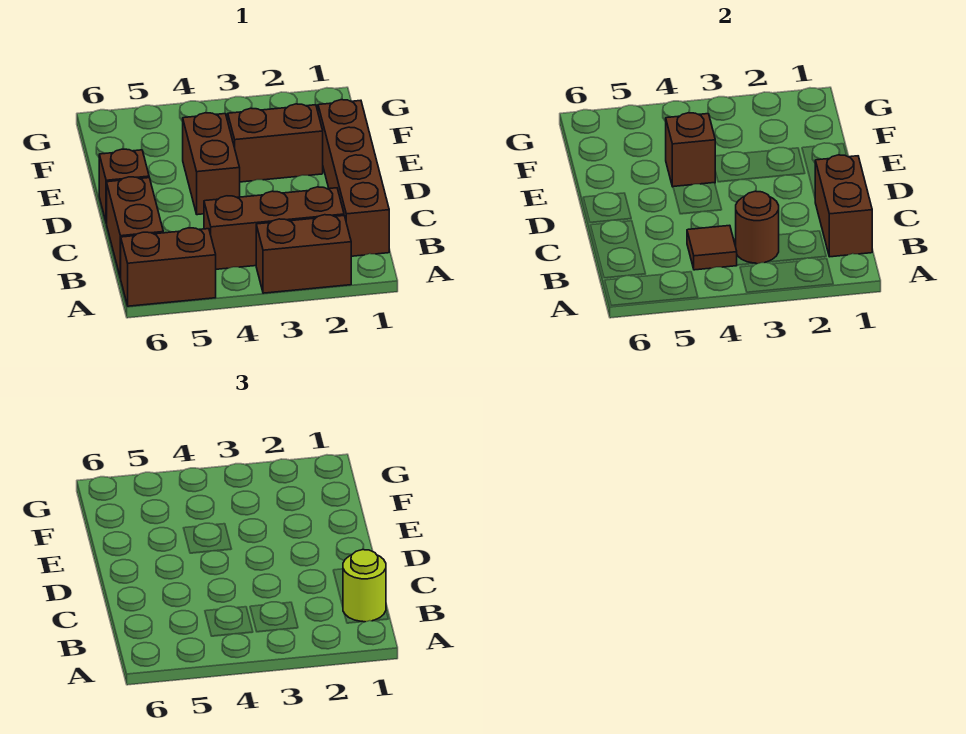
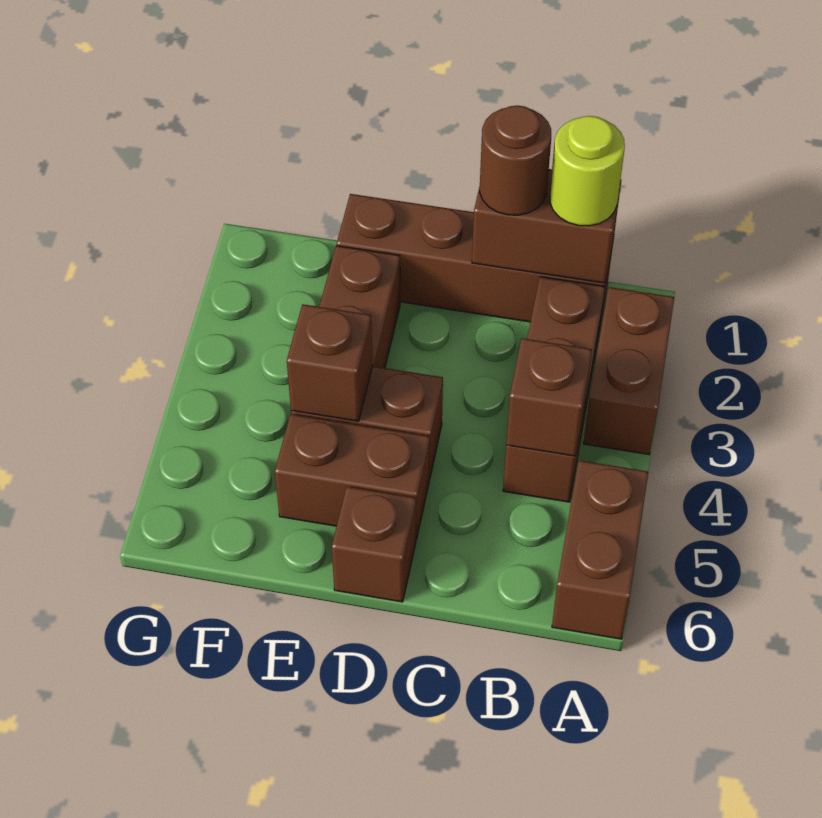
brown round brick B3 level 2 -> brown round brick C1 level 3
brown tile B4 level 2 -> brown brick B4 level 2
brown brick B6:C6 level 1 -> brown brick D5:E5 level 1

